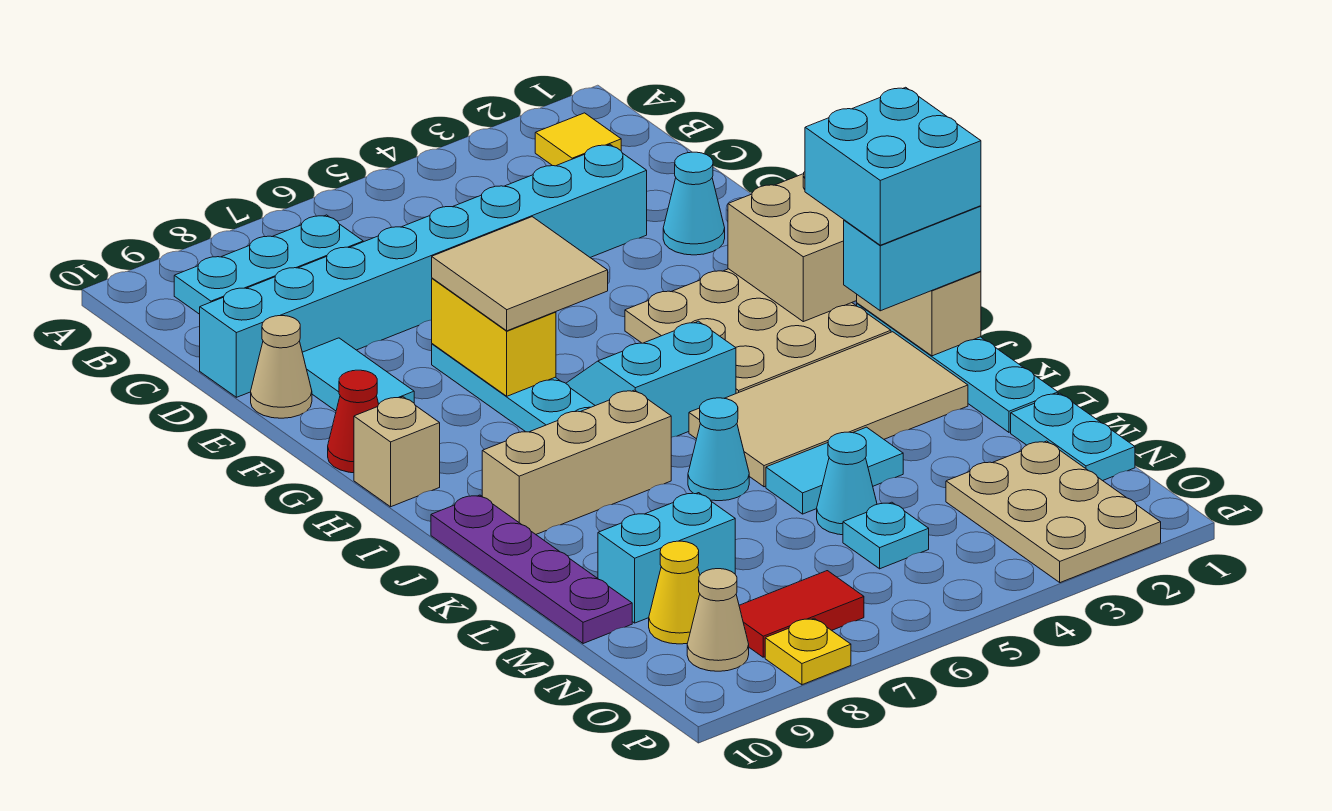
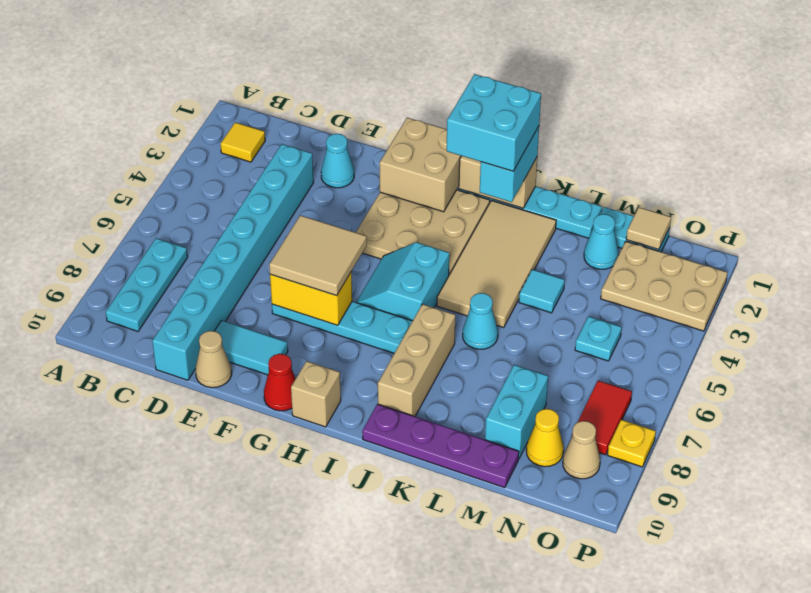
cyan tile L4:L5 level 1 -> cyan tile L4 level 1
cyan cone M5 level 1 -> cyan cone M2 level 1
none -> tan tile N1 level 2

